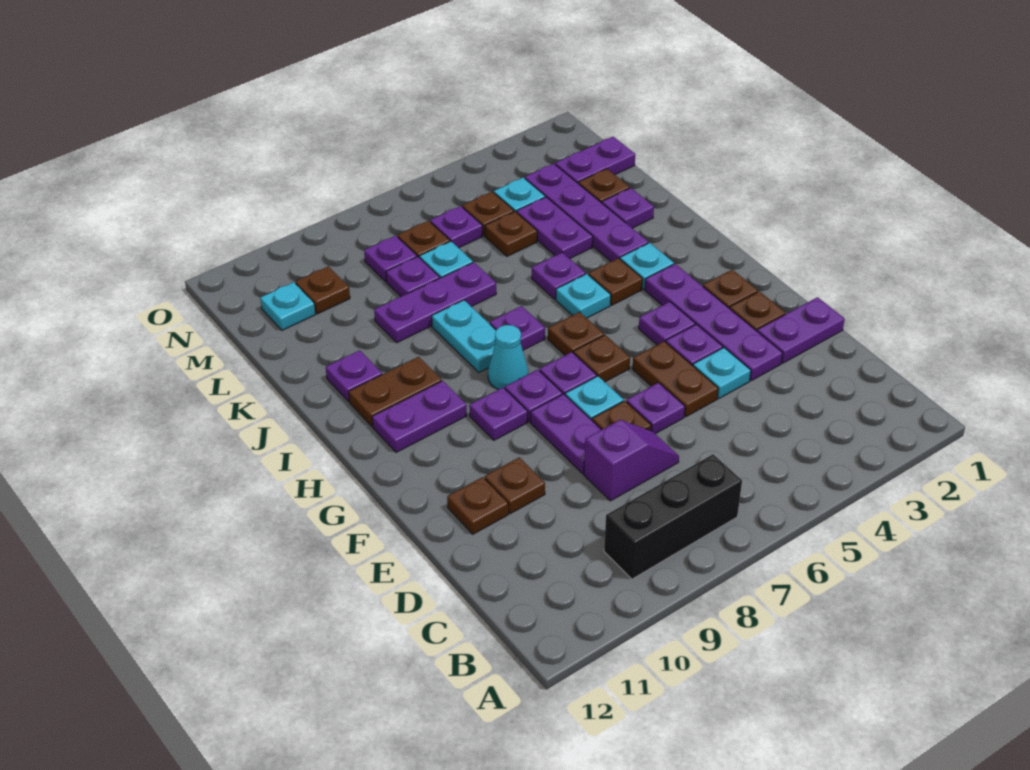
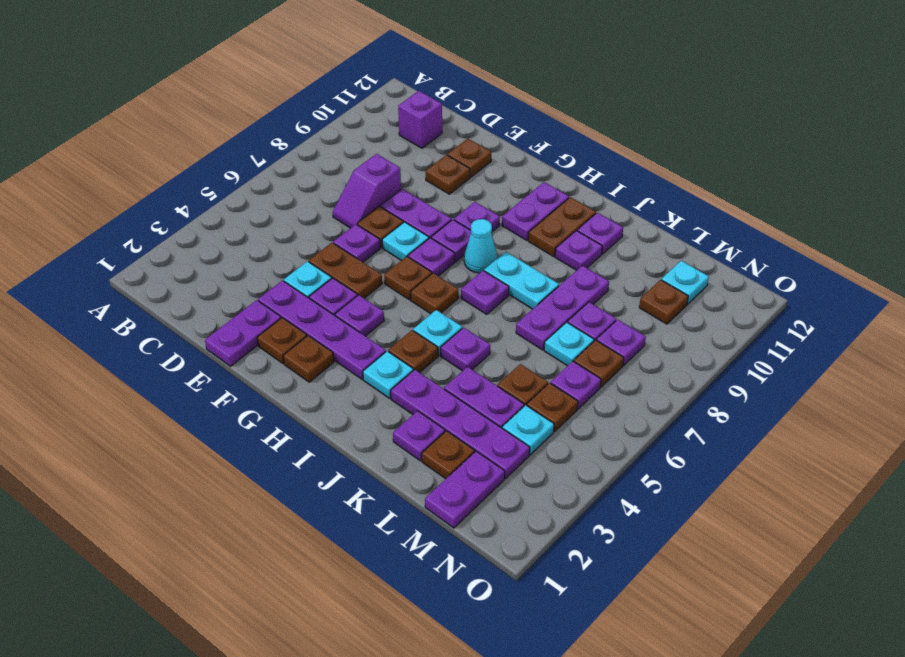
black brick B7:B9 level 1 -> none
none -> purple brick C11 level 1
none -> purple plate J10 level 1

